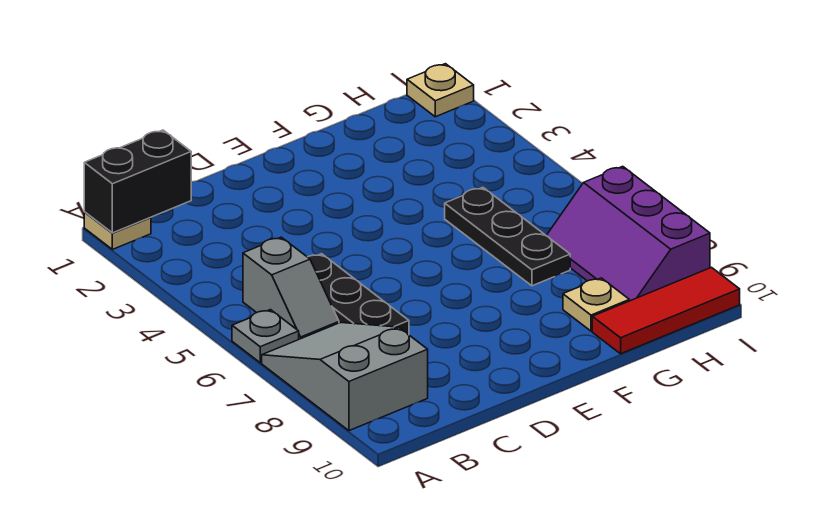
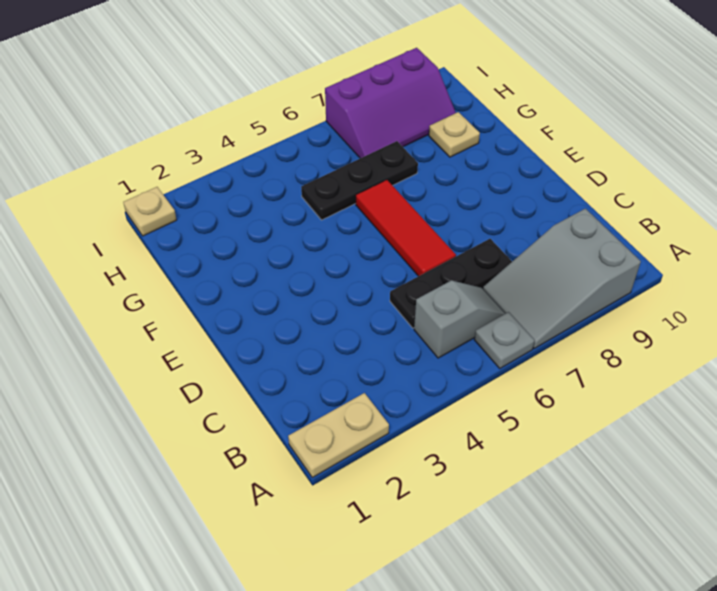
tan plate A1 level 1 -> tan plate A1:A2 level 1
black brick A1:B1 level 2 -> none
red tile G10:I10 level 1 -> red tile D6:F6 level 1

